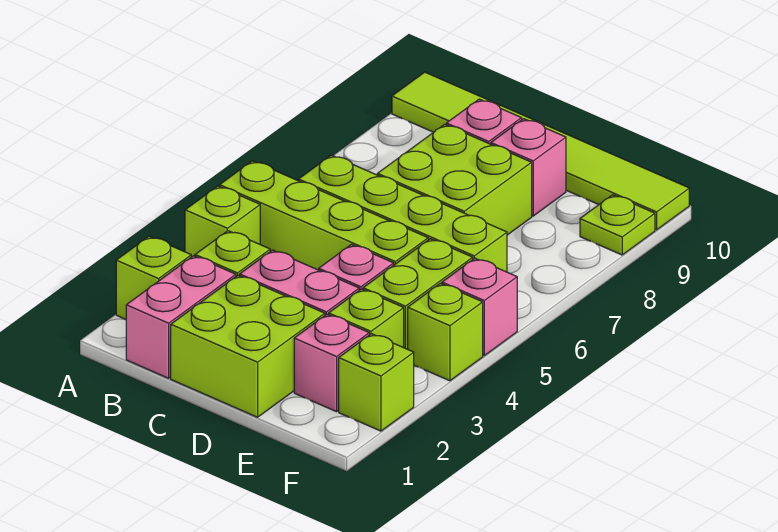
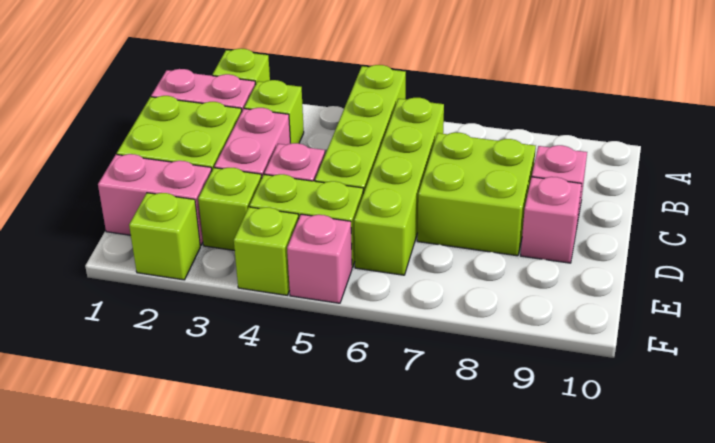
lime brick A4 level 1 -> none
lime tile A10:F10 level 1 -> none
pink brick E2 level 1 -> pink brick E1:E2 level 1
lime plate F9 level 1 -> none

